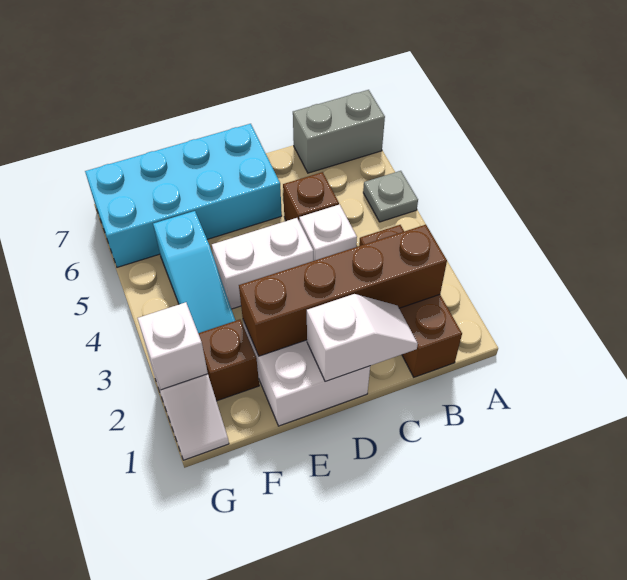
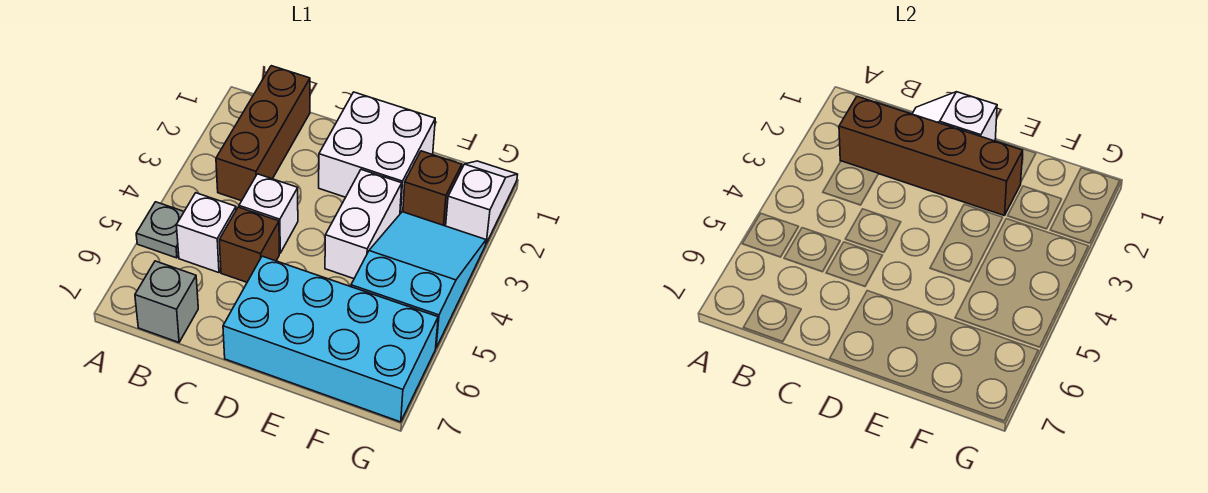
grey brick A7:B7 level 1 -> grey brick B7 level 1
white brick D4:E4 level 1 -> white brick E3:E4 level 1
cyan slope F3:F5 level 1 top 5 -> cyan slope F3:G5 level 1 top 5
white brick G2 level 2 -> white brick B5 level 1

